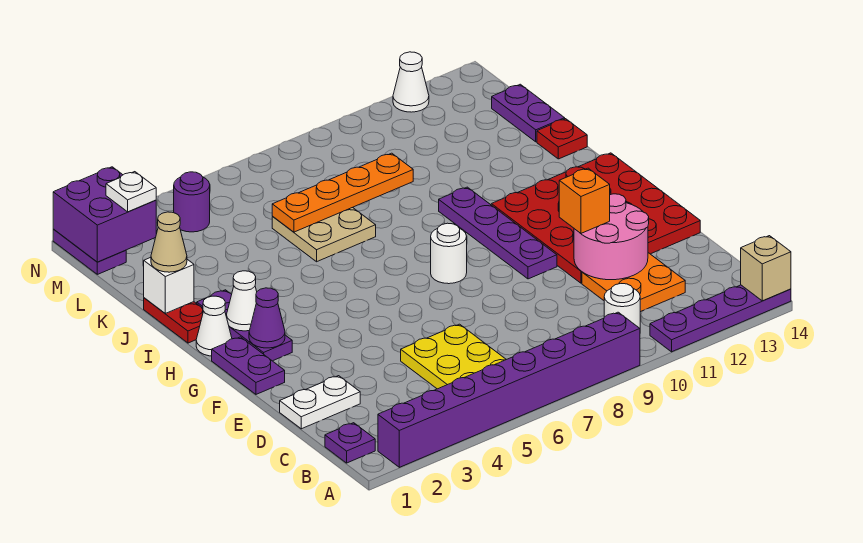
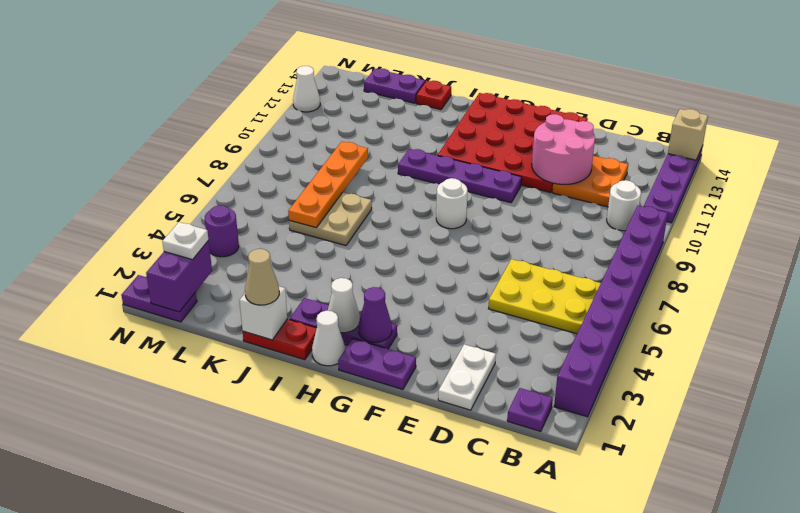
orange brick E11 level 3 -> none
purple brick M1:N2 level 2 -> purple brick M1:M2 level 2

